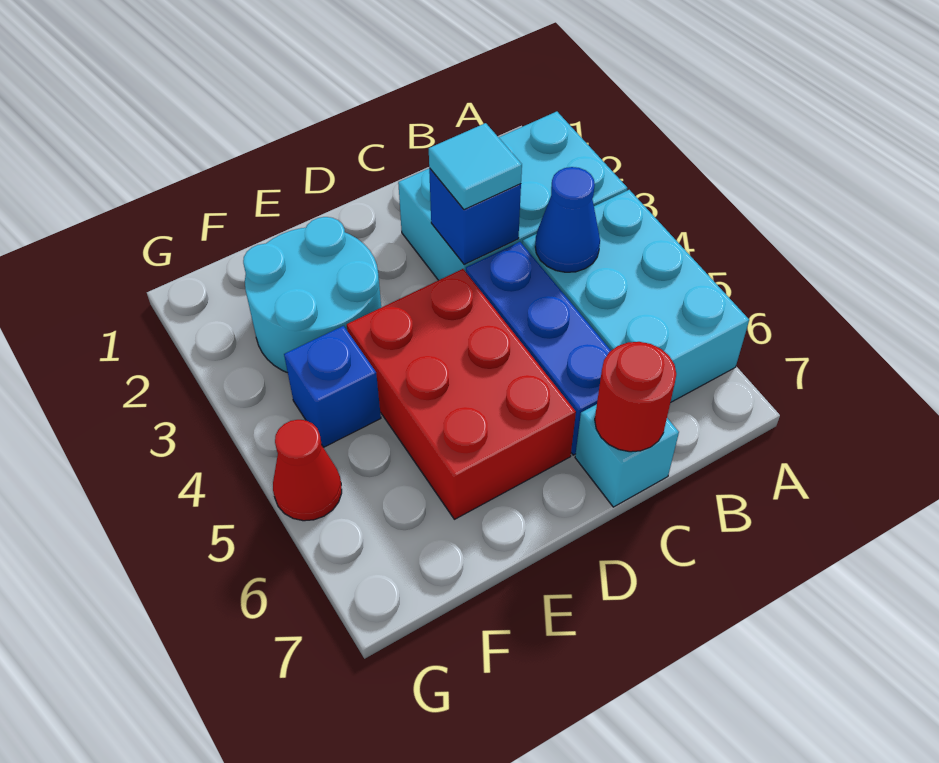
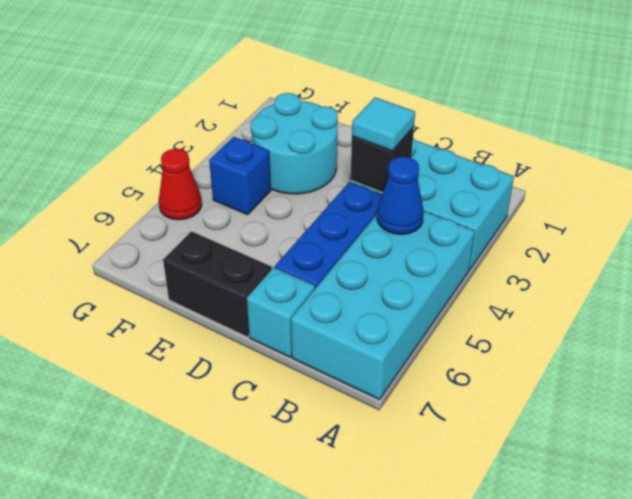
cyan brick A4:B6 level 1 -> cyan brick A4:B7 level 1
blue brick C3 level 2 -> black brick C3 level 2
red round brick C7 level 2 -> none
red brick D4:E6 level 1 -> none
none -> black brick D7:E7 level 1

